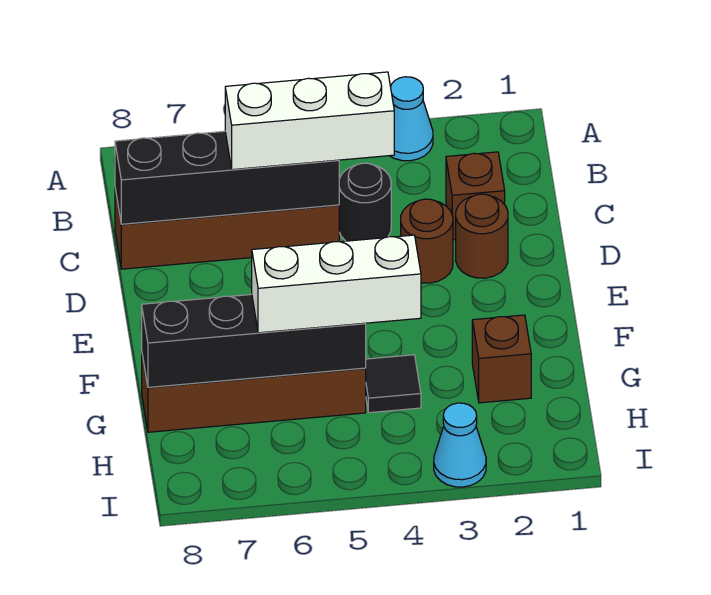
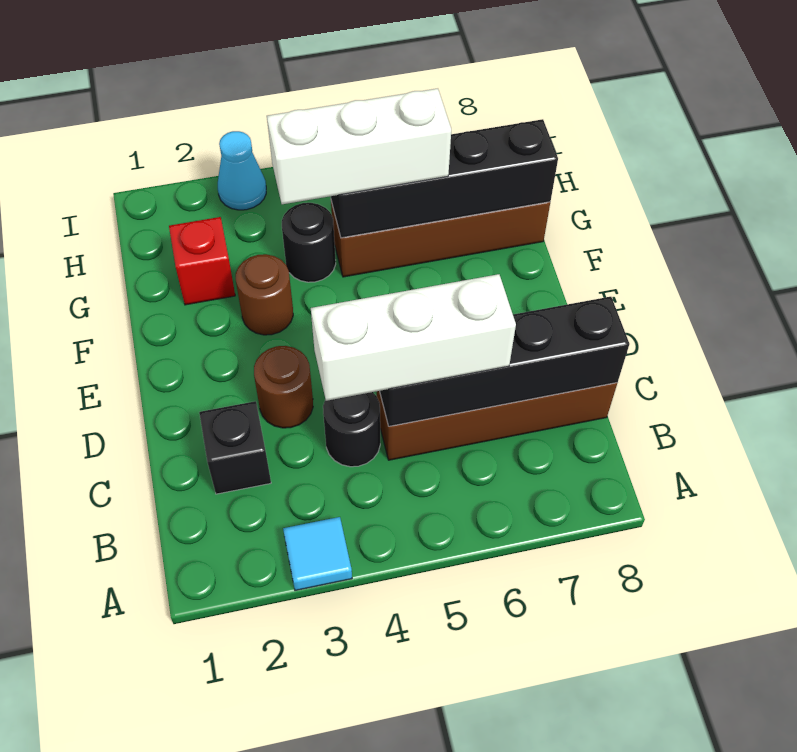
cyan cone A3 level 1 -> cyan tile A3 level 1
brown brick C2 level 1 -> black brick C2 level 1
brown round brick D2 level 1 -> brown round brick F3 level 1
brown brick G2 level 1 -> red brick G2 level 1
black tile G4 level 1 -> black round brick G4 level 1

